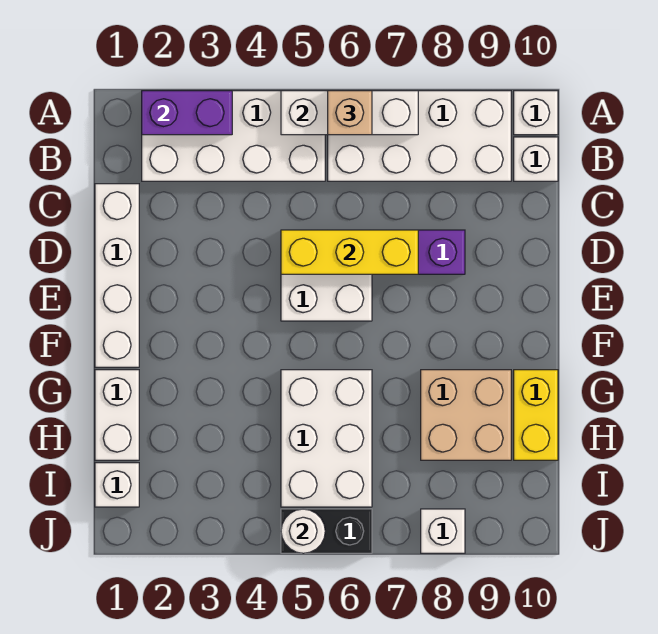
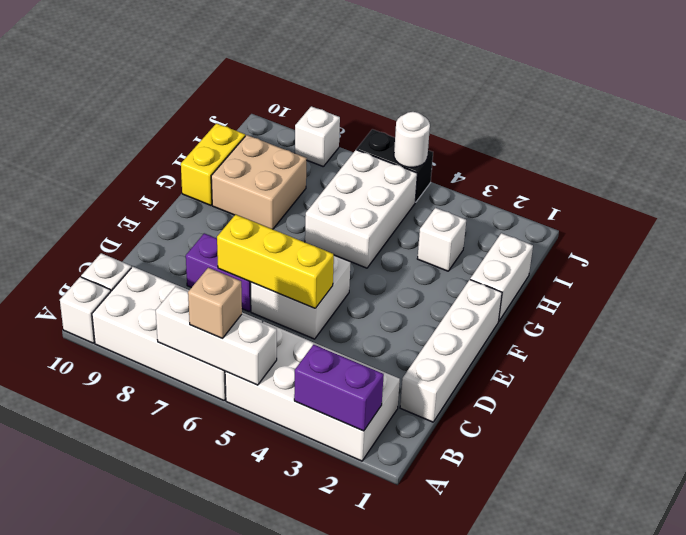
white brick I1 level 1 -> white brick H3 level 1

